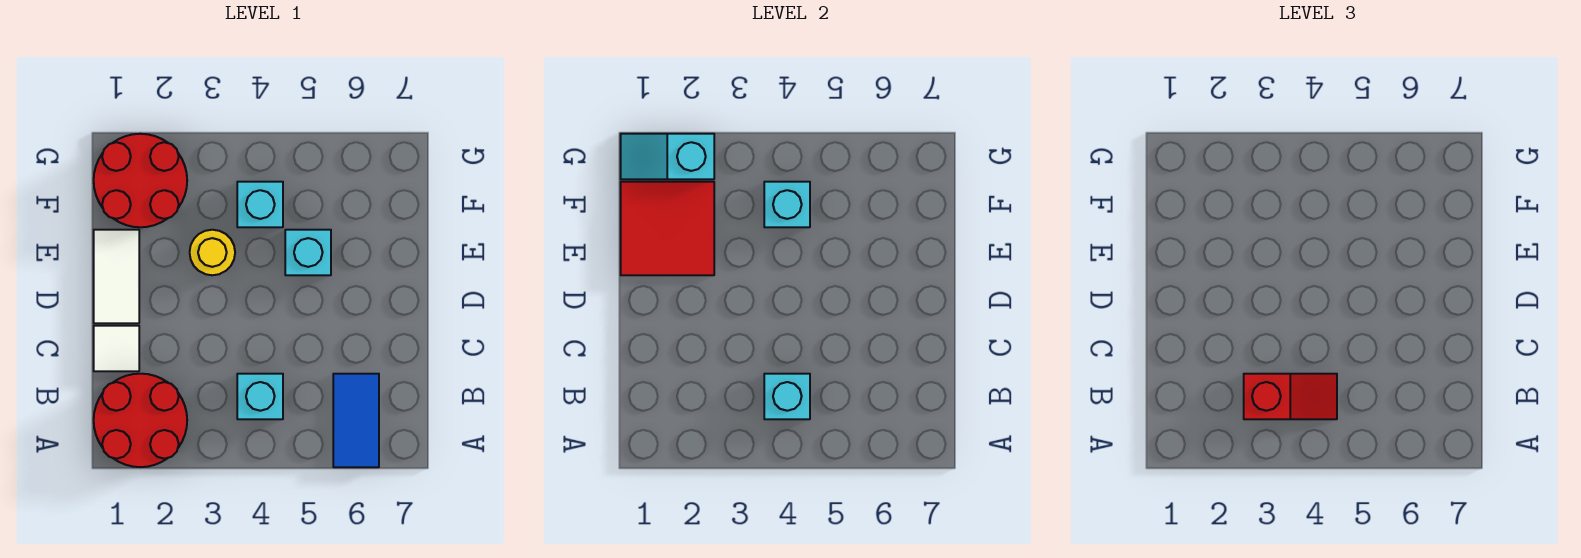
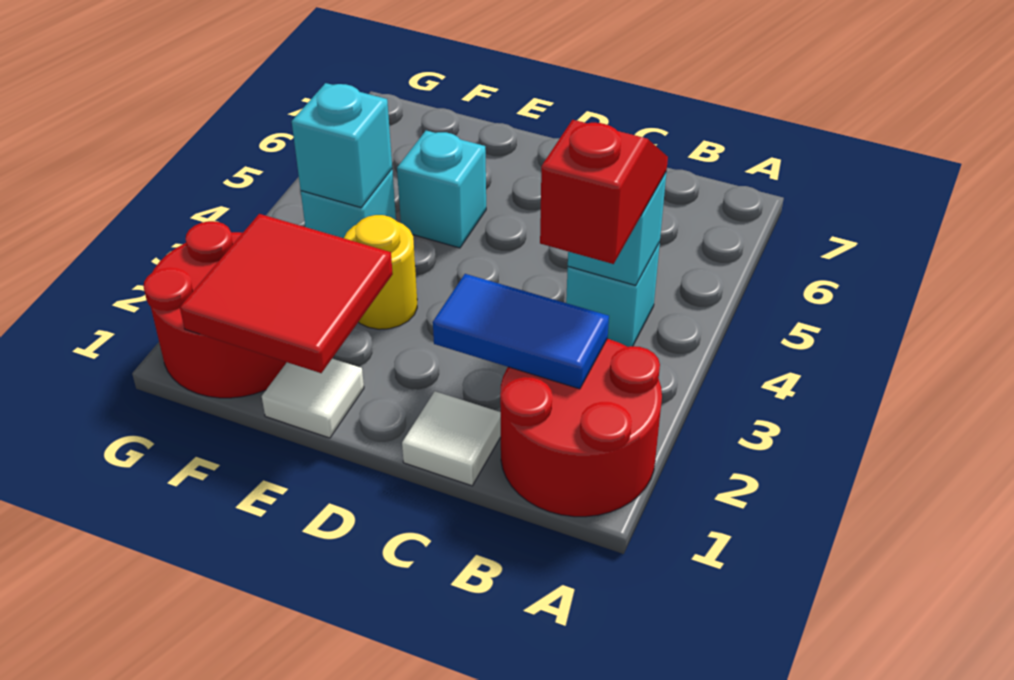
blue tile A6:B6 level 1 -> blue tile B2:C2 level 2
white tile D1:E1 level 1 -> white tile E1 level 1
cyan slope G1:G2 level 2 top 2 -> none

